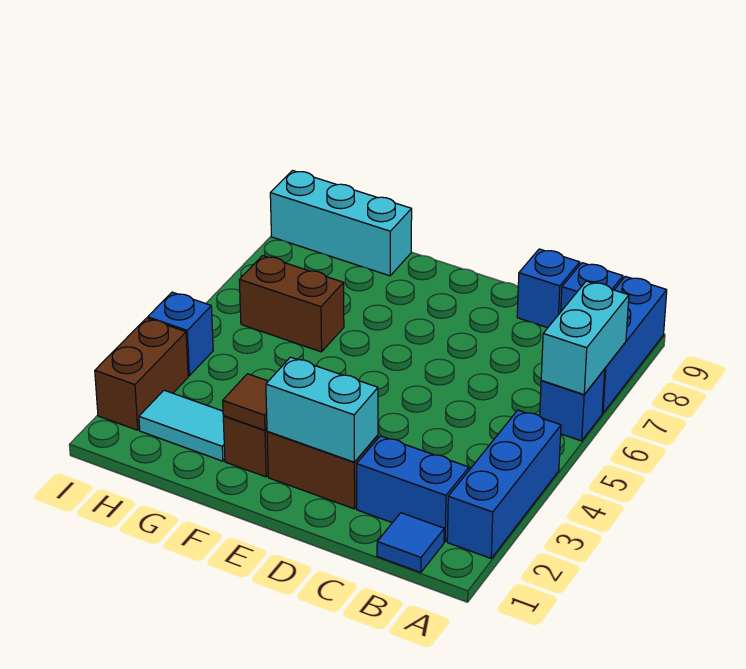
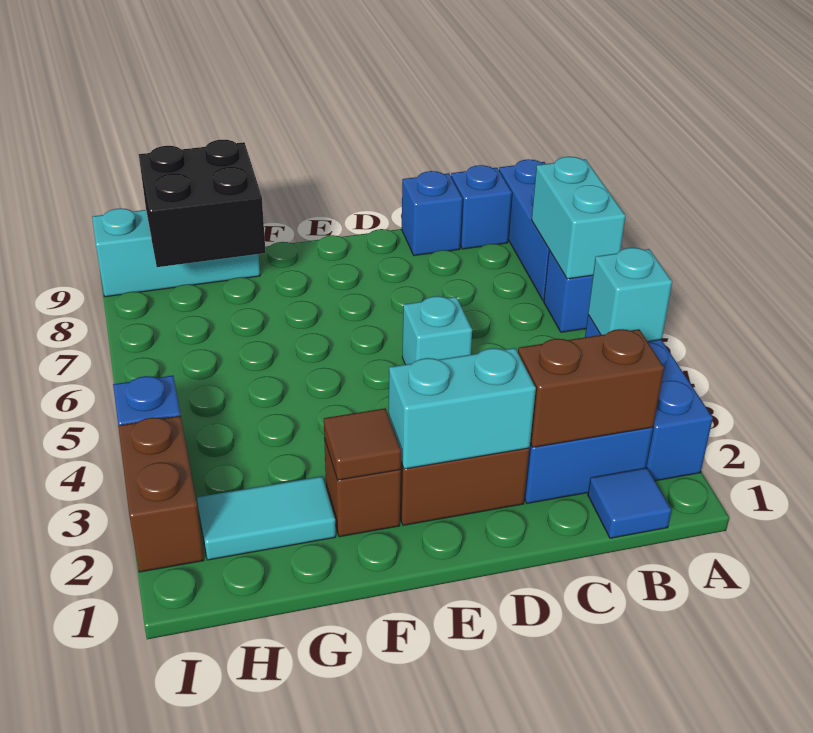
none -> cyan brick A4 level 2
none -> cyan brick D5 level 1
brown brick G6:H6 level 1 -> brown brick B2:C2 level 2
none -> black brick G8:H9 level 2

